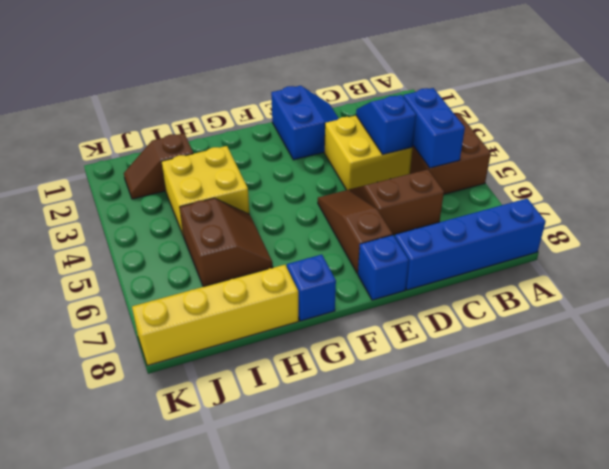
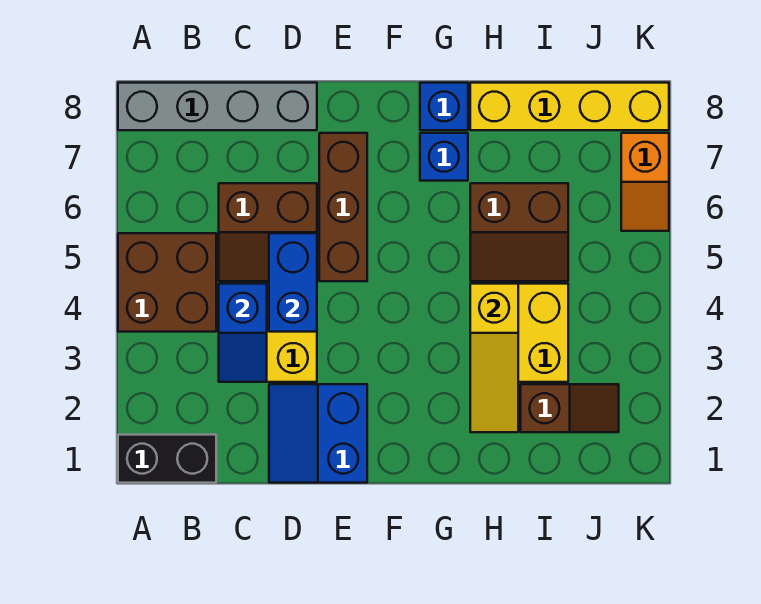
none -> black brick A1:B1 level 1
blue brick A8:D8 level 1 -> grey brick A8:D8 level 1
blue brick B4:B5 level 2 -> blue brick D4:D5 level 2
brown slope E5:E7 level 1 top 7 -> brown brick E5:E7 level 1
blue brick E8 level 1 -> blue brick G7 level 1
none -> yellow slope H2:H4 level 2 top 4
brown slope H5:I6 level 1 top I -> brown slope H5:I6 level 1 top 6
none -> orange slope K6:K7 level 1 top 7

